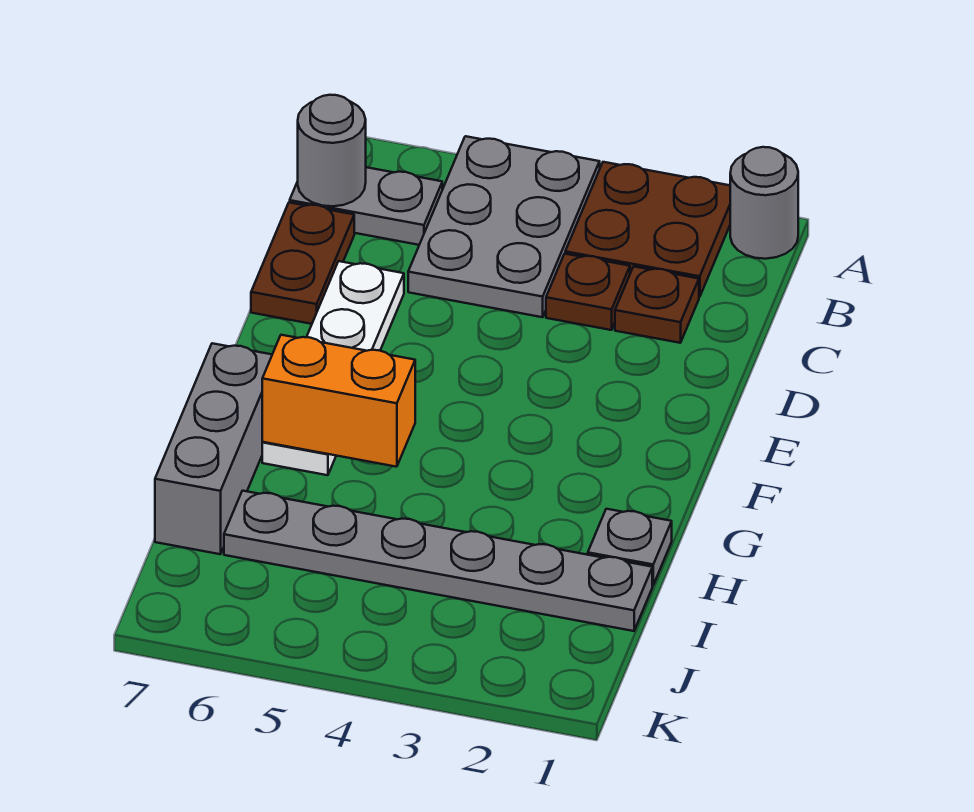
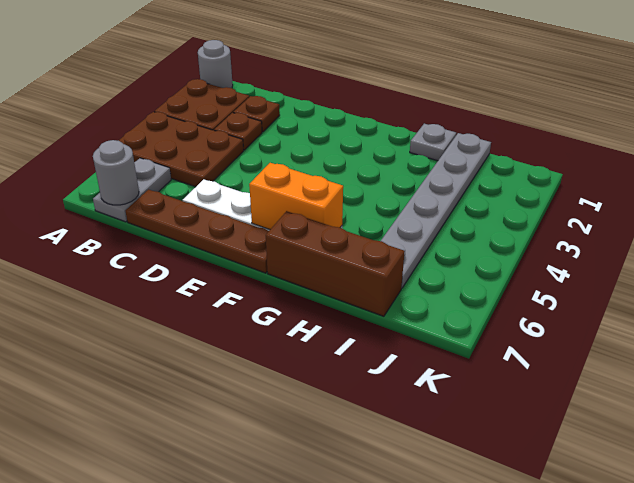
grey plate A4:C5 level 1 -> brown plate A4:C5 level 1
brown plate C7:D7 level 1 -> brown plate C7:F7 level 1
orange brick G5:G6 level 2 -> orange brick F6:G6 level 2
grey brick G7:I7 level 1 -> brown brick G7:I7 level 1

